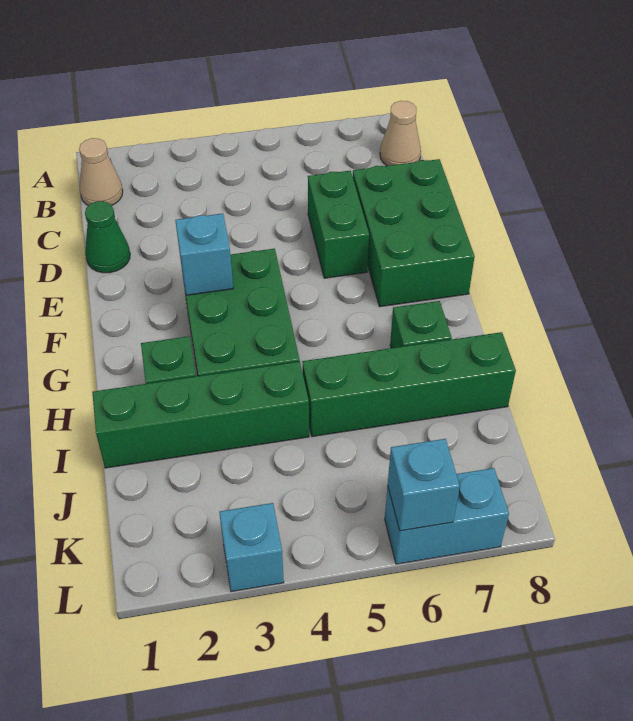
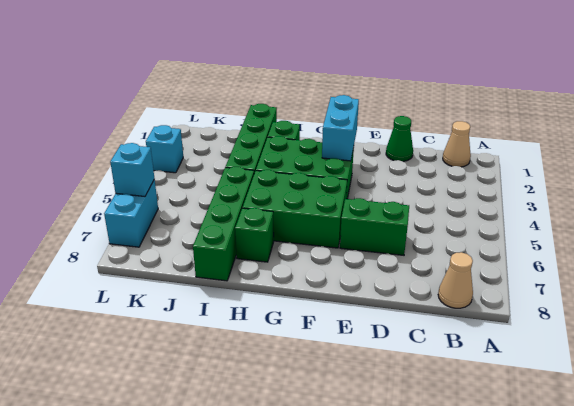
green brick D7:F8 level 1 -> green brick F5:H6 level 1
cyan brick F3 level 2 -> cyan brick F2:F3 level 2

